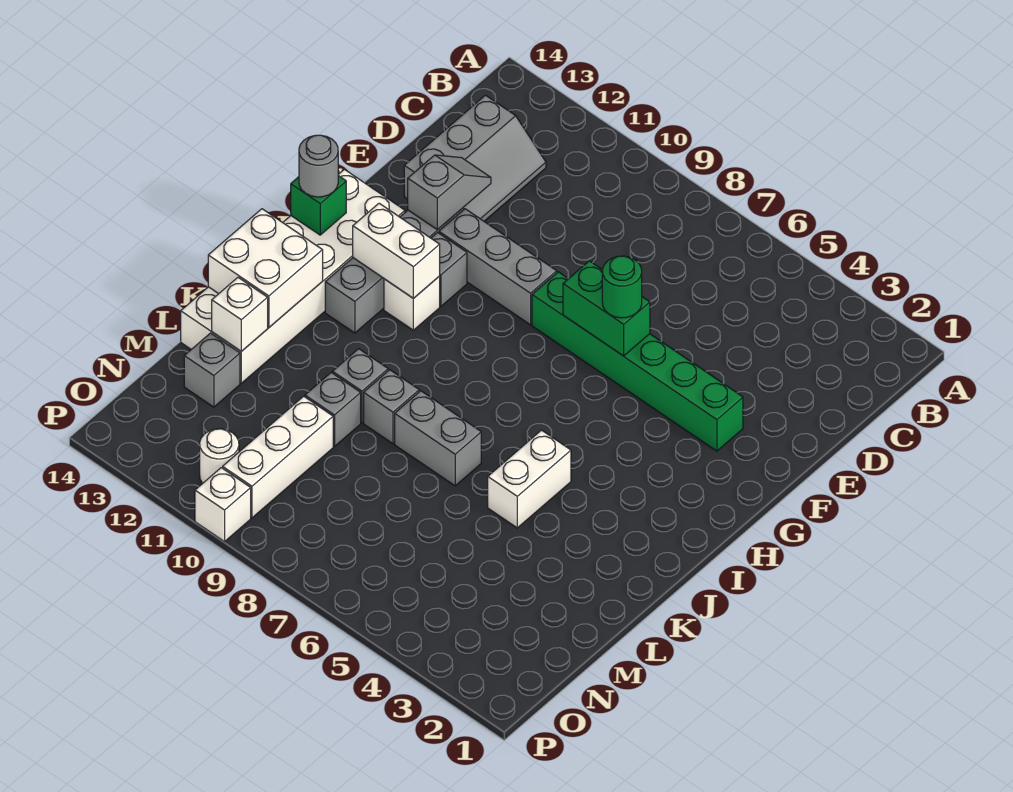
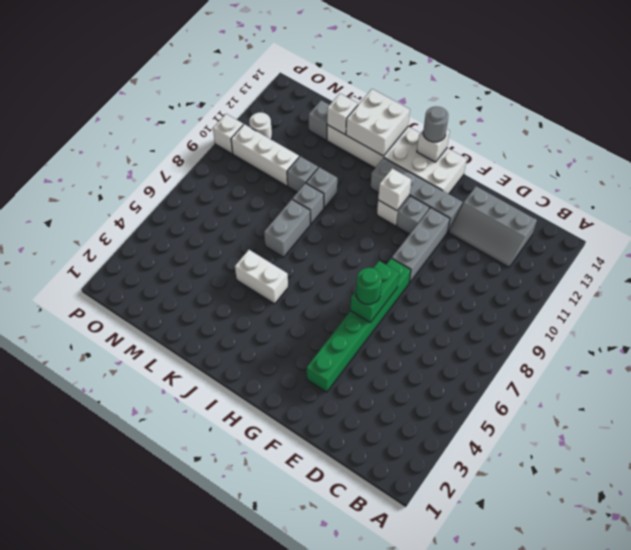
grey slope E12:F12 level 2 top F -> none
white brick H11:H12 level 2 -> white brick H11 level 2
green brick H14 level 2 -> white brick H14 level 2

